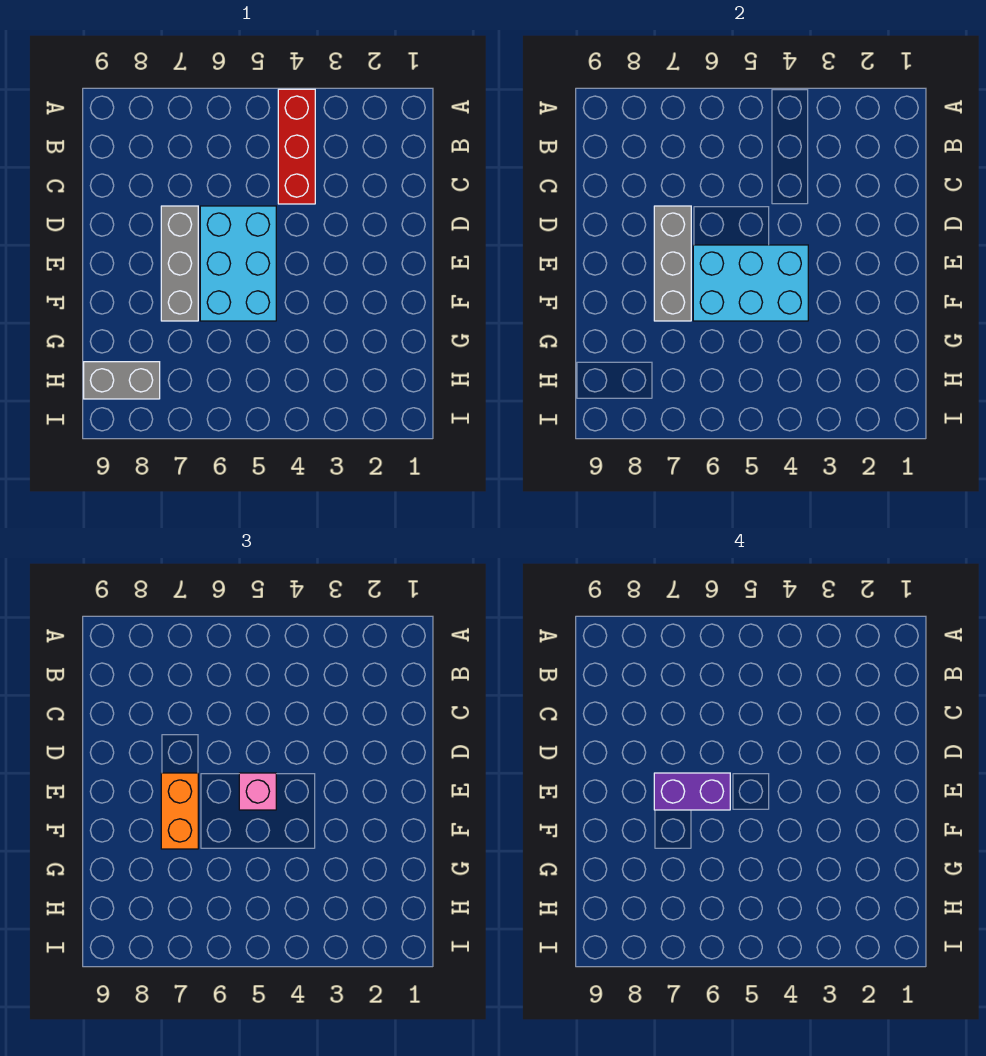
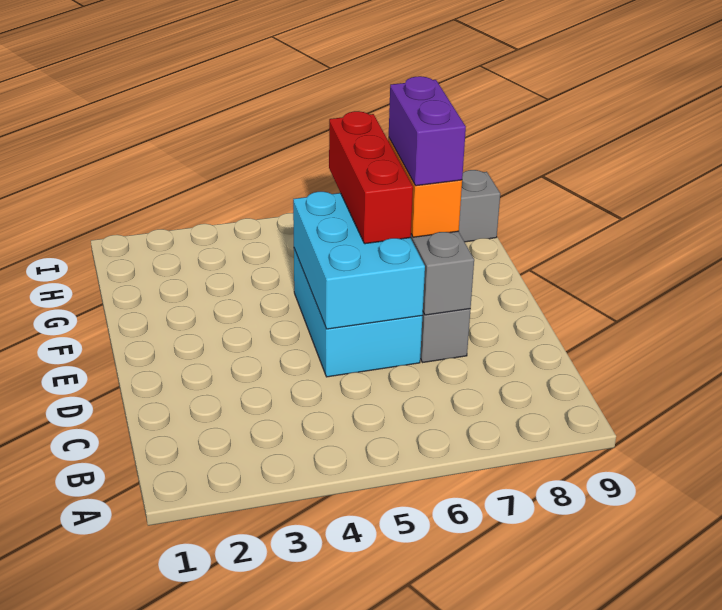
red brick A4:C4 level 1 -> red brick E6:G6 level 3
cyan brick E4:F6 level 2 -> cyan brick D5:F6 level 2
pink brick E5 level 3 -> none
purple brick E6:E7 level 4 -> purple brick E7:F7 level 4

